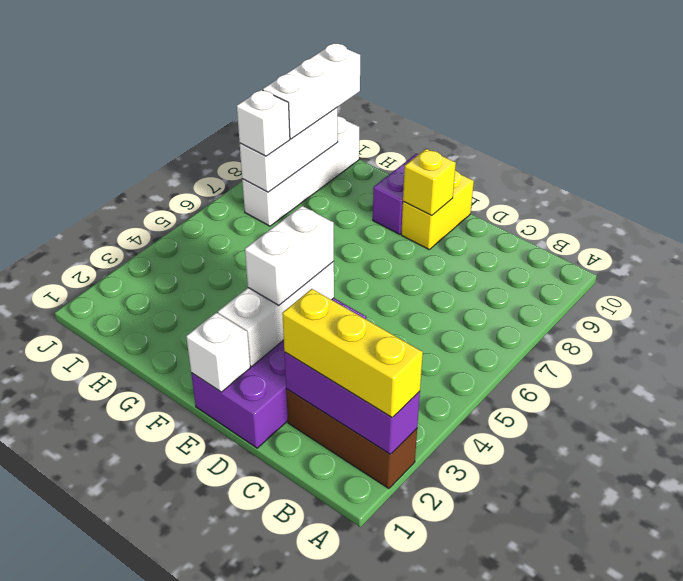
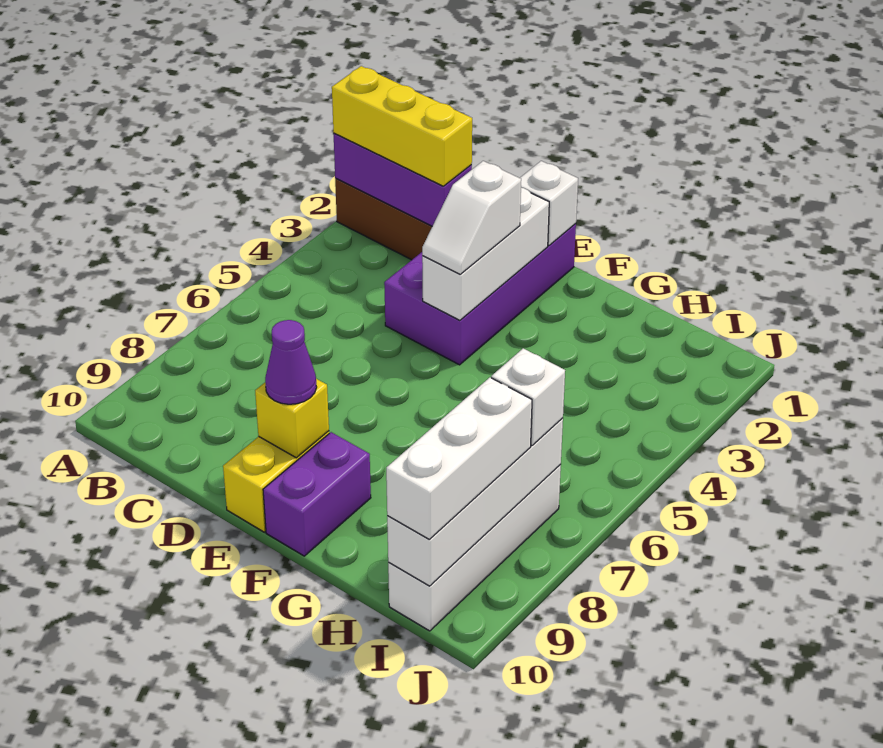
white brick E3:E4 level 3 -> white slope E3:E4 level 3 top 3
none -> purple cone E9 level 3
white brick I7:I9 level 2 -> white brick I7:I10 level 2

